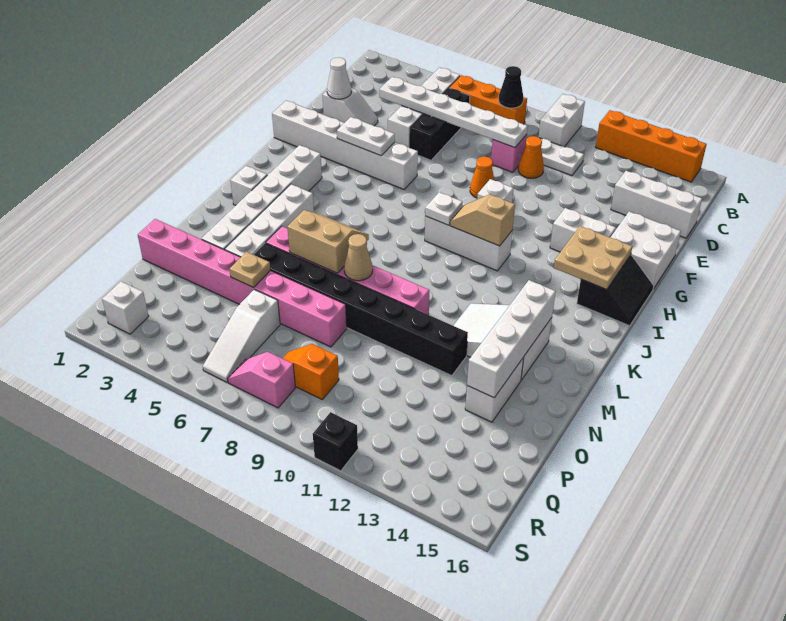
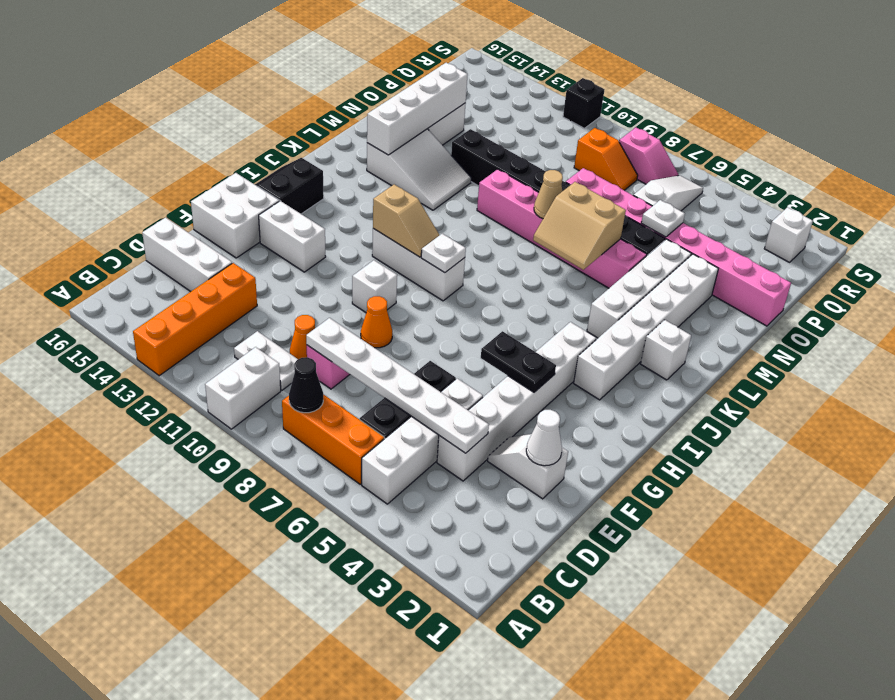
orange brick A12:A15 level 1 -> orange brick A13:D13 level 1
white brick G1:G6 level 1 -> white brick D4:I4 level 1
white plate G4:G5 level 2 -> black plate G4:G5 level 2
tan plate H14:I15 level 2 -> none
tan plate O5 level 2 -> white plate O5 level 2

